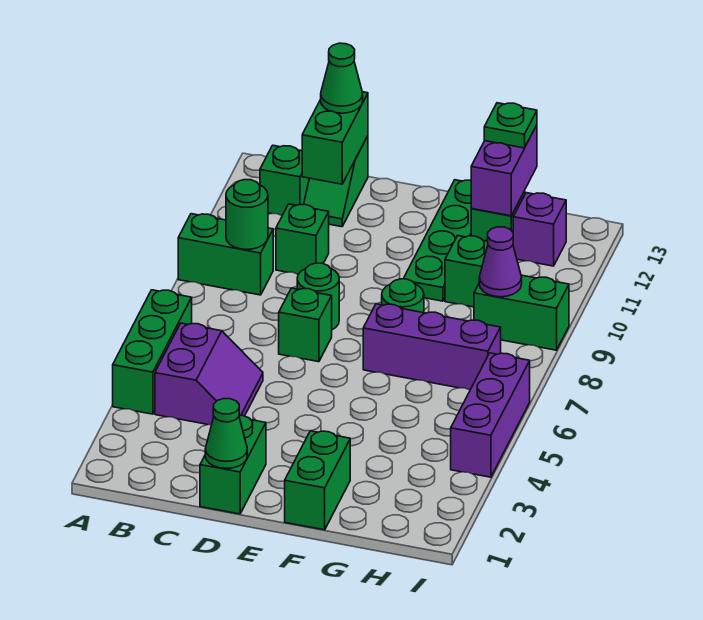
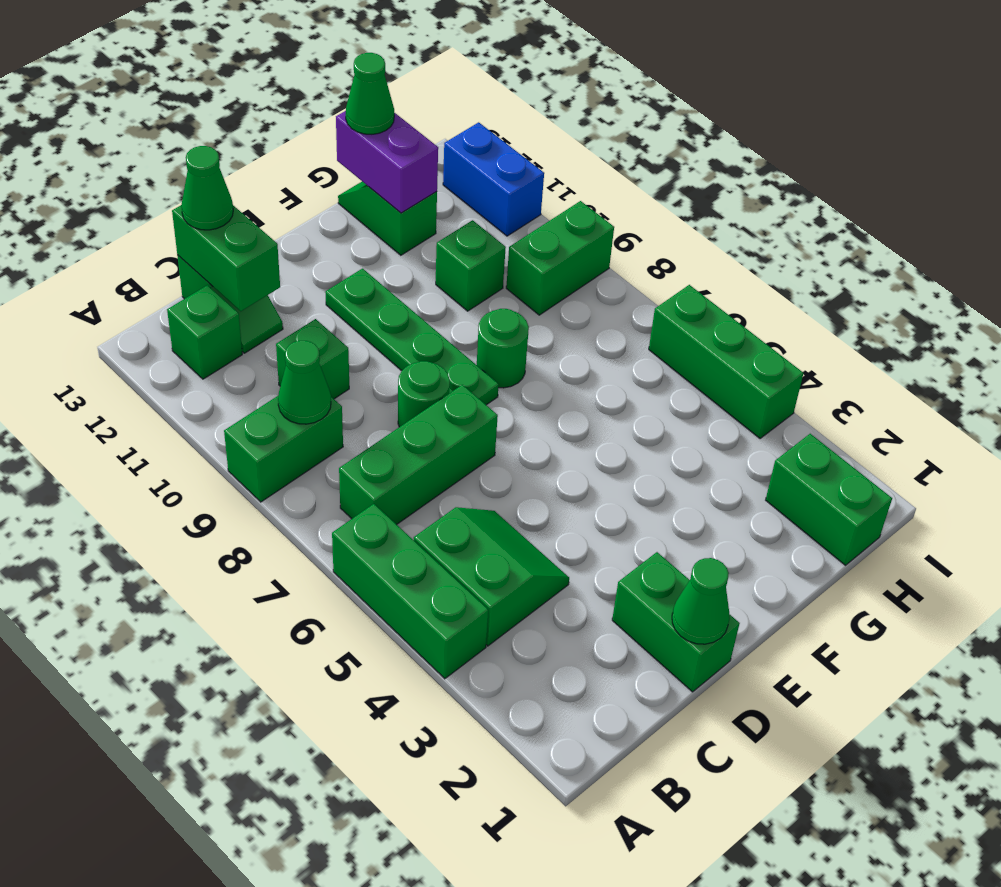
purple slope B4:C5 level 1 top B -> green slope B4:C5 level 1 top B
green round brick B9 level 2 -> green cone B9 level 2
green brick D7 level 1 -> green brick B7:D7 level 1
green brick F1:F2 level 1 -> green brick H1:H2 level 1
purple brick F7:H7 level 1 -> none
green plate F10:F13 level 1 -> green plate E8:E11 level 1
green plate G13 level 3 -> green cone G13 level 3
purple cone H9 level 2 -> none
purple brick H12 level 1 -> none
purple brick I4:I6 level 1 -> green brick I4:I6 level 1
none -> blue brick I11:I12 level 1

